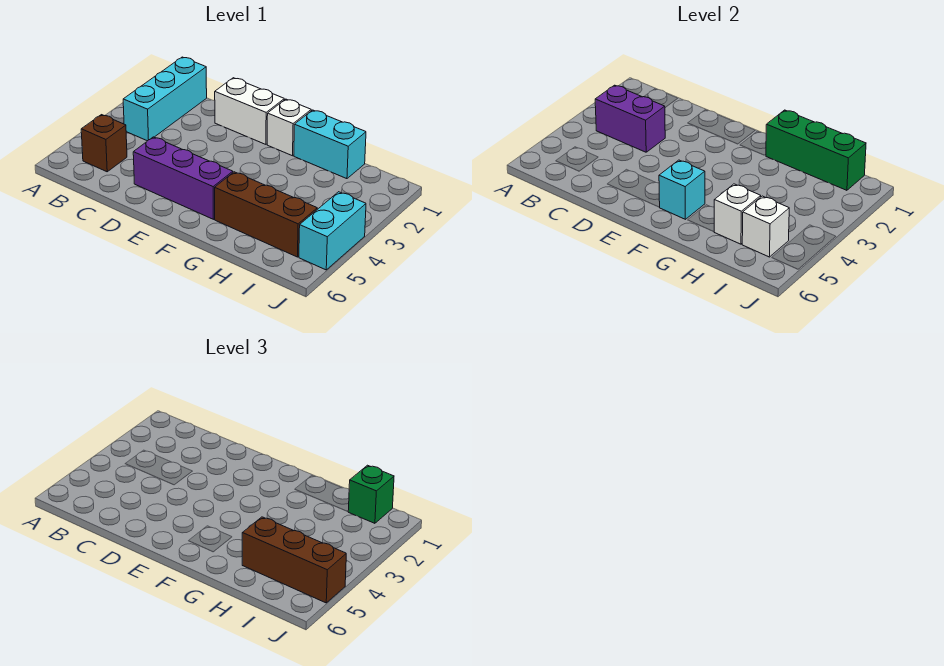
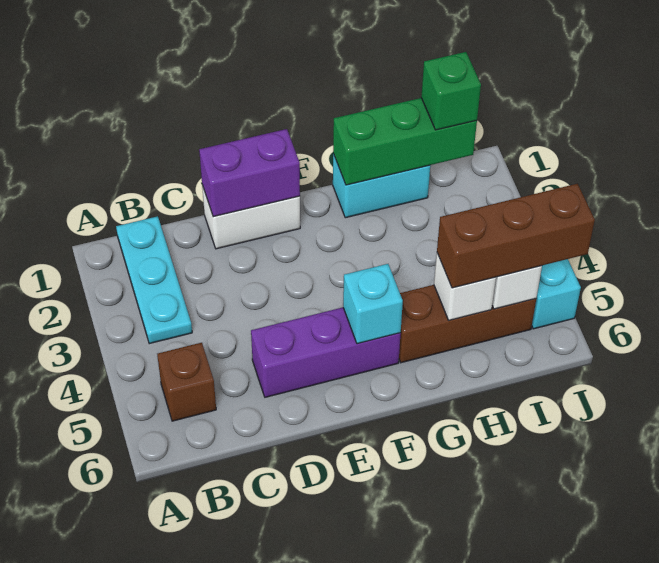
cyan brick B1:B3 level 1 -> cyan plate B1:B3 level 1
purple brick B3:C3 level 2 -> purple brick D1:E1 level 2
white brick F1 level 1 -> none

